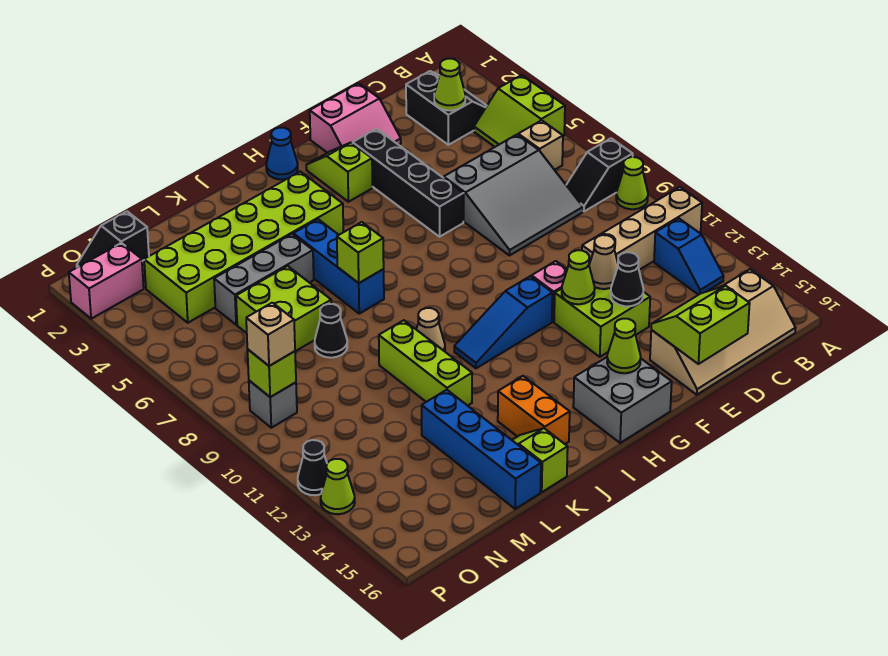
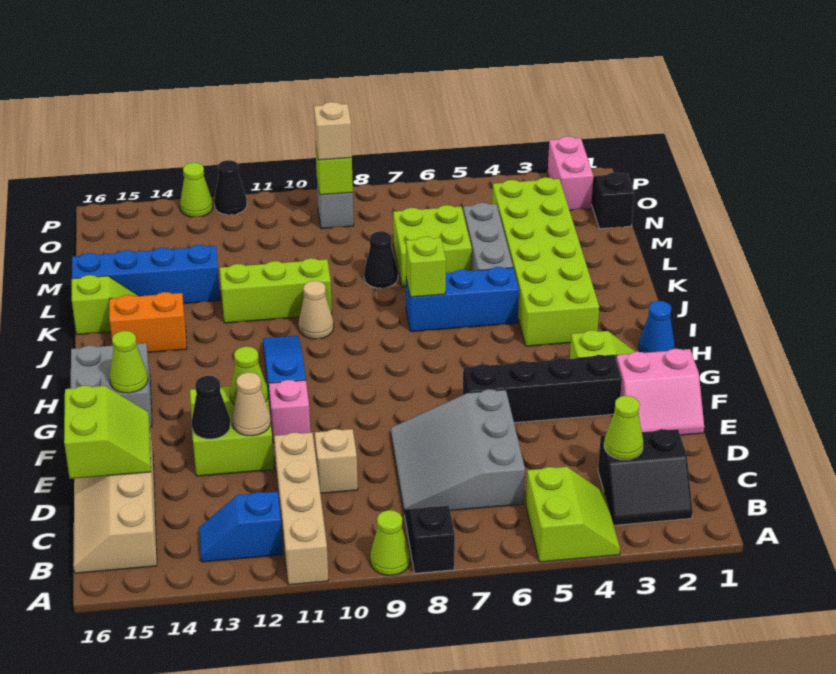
lime slope A4:B5 level 1 top A -> lime slope A4:B5 level 1 top 5
tan brick B6 level 1 -> tan brick D10 level 1
pink slope E1:F2 level 1 top 1 -> pink slope E1:F2 level 1 top F

